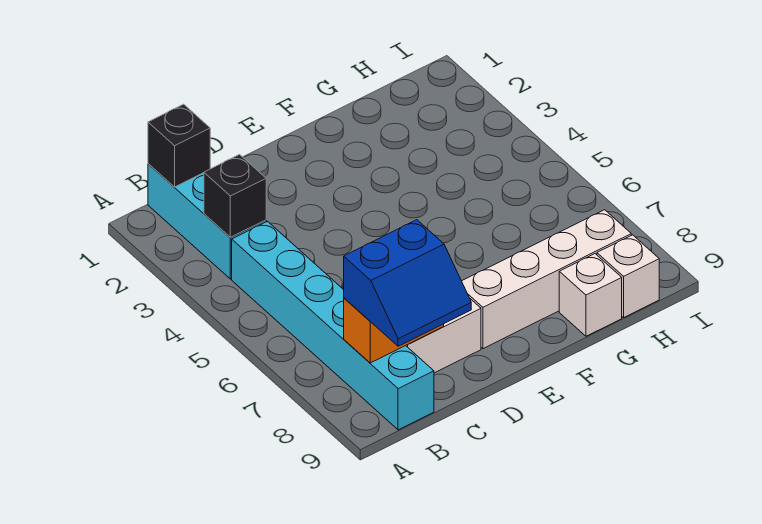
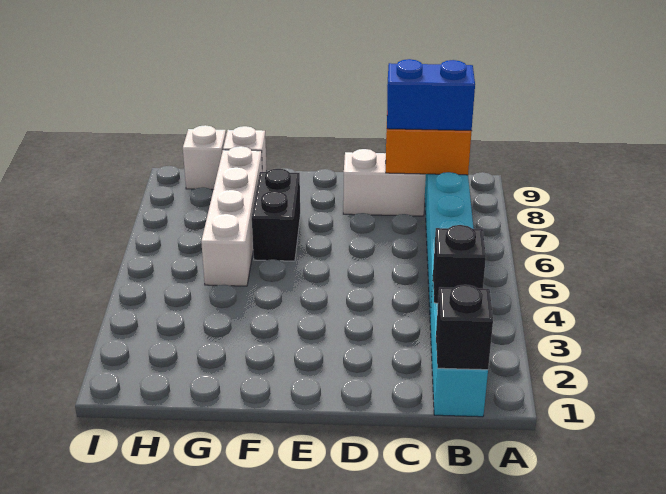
white brick E8:H8 level 1 -> white brick G5:G8 level 1
none -> black brick F6:F7 level 1

